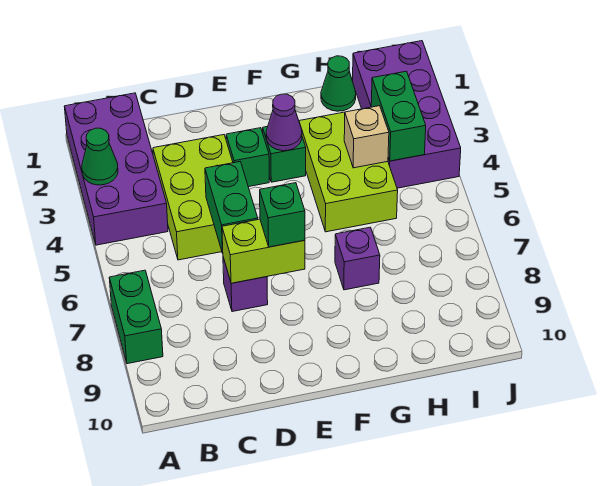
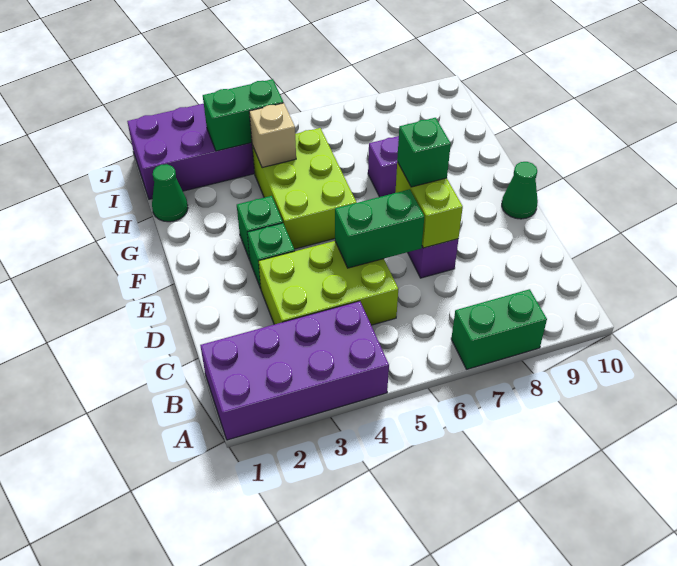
green cone A3 level 2 -> green cone E10 level 1
purple cone F3 level 2 -> none
lime brick G3:H5 level 1 -> lime brick F4:H5 level 1

